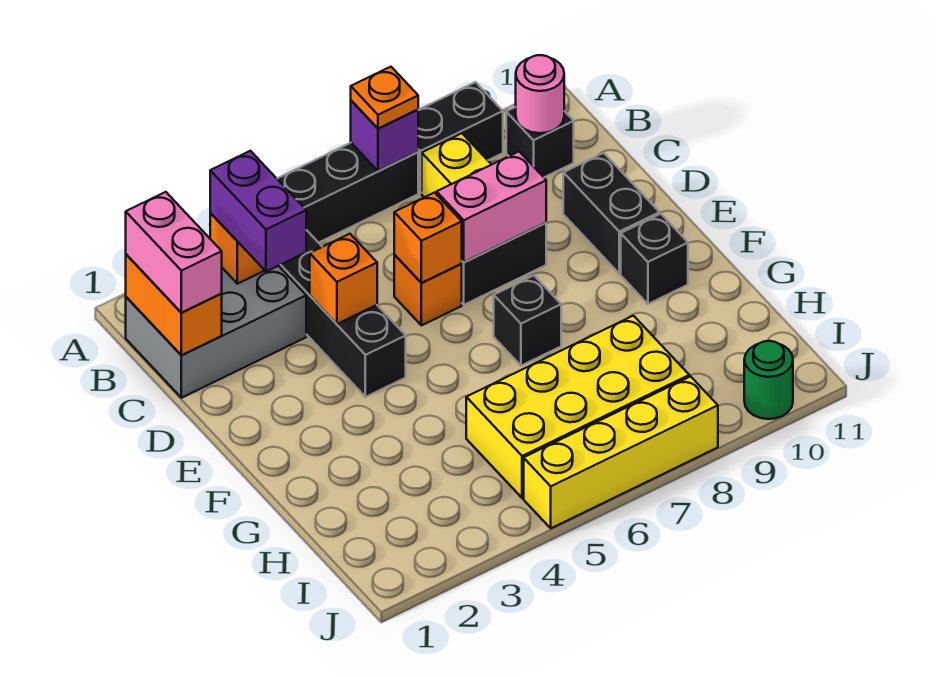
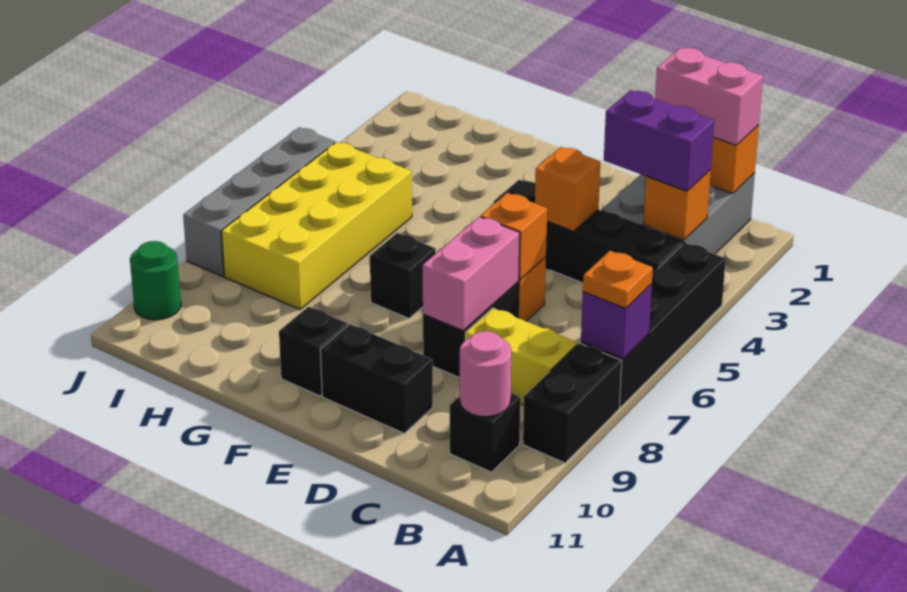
yellow brick J5:J8 level 1 -> grey brick J5:J8 level 1

